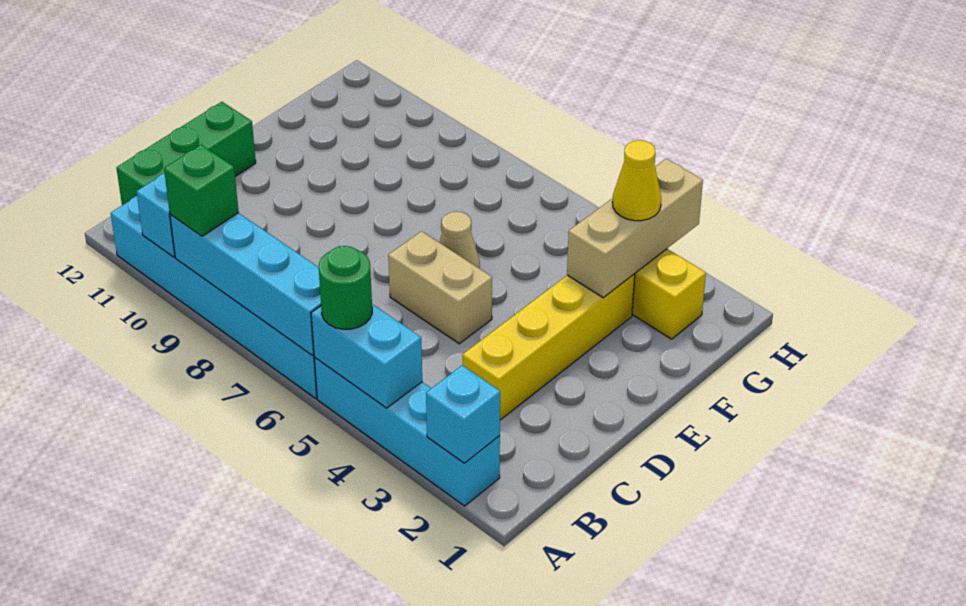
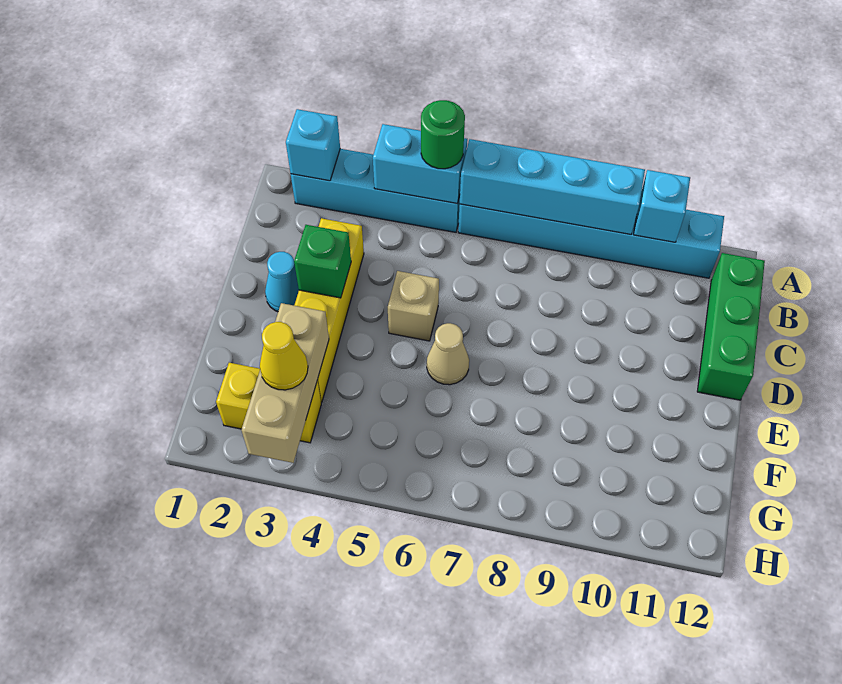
green brick A9 level 3 -> green brick D3 level 2
none -> cyan cone D2 level 1
tan brick D5:D6 level 1 -> tan brick D5 level 1

